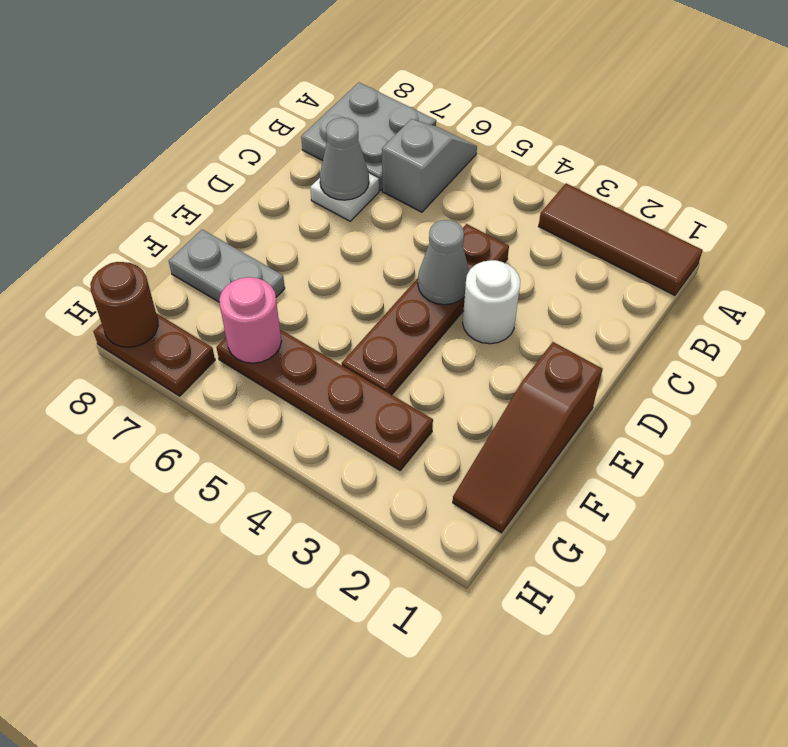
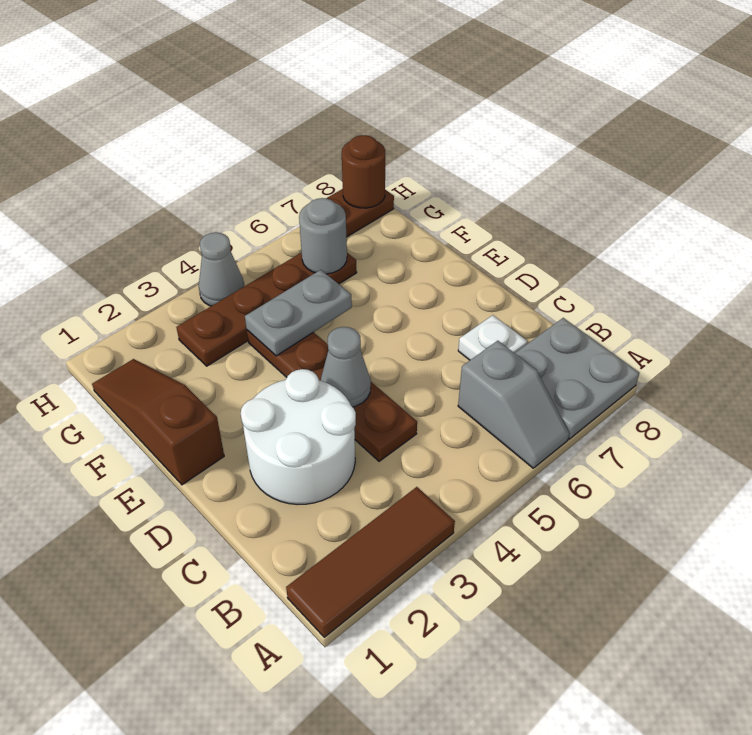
grey cone C7 level 2 -> grey cone H4 level 1
white round brick D3 level 1 -> white round brick C2:D3 level 1
grey plate F7:F8 level 1 -> grey plate F4:F5 level 2
pink round brick G6 level 2 -> grey round brick G6 level 2

